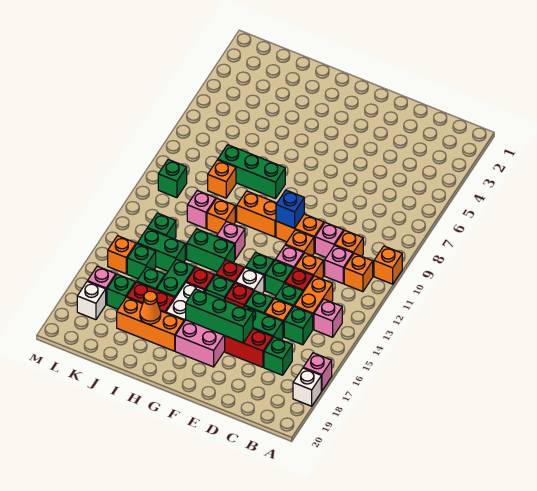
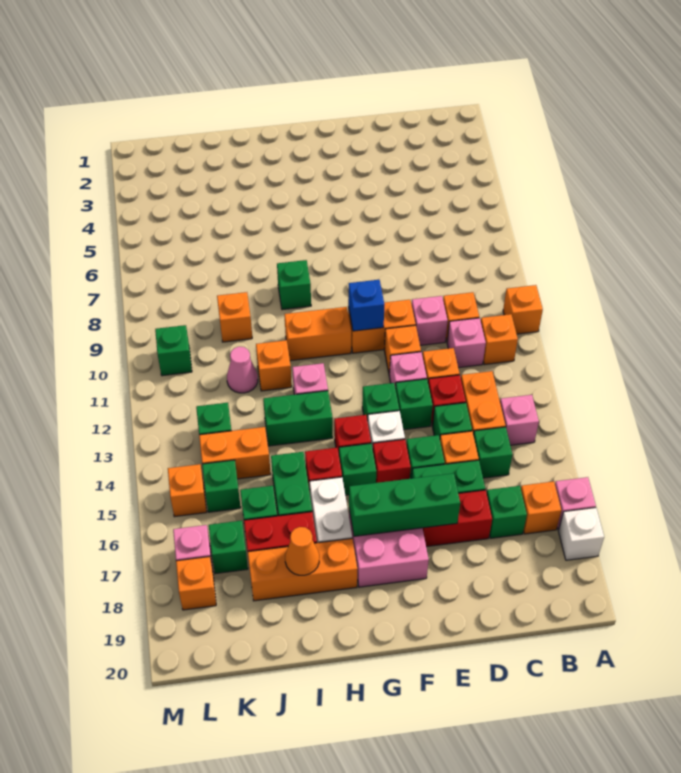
none -> orange brick B17 level 1
green brick H8:J8 level 1 -> green brick H8 level 1
pink brick J11 level 1 -> pink cone J11 level 1
green brick J14:K14 level 1 -> orange brick J14:K14 level 1
white brick L18 level 1 -> orange brick L18 level 1

